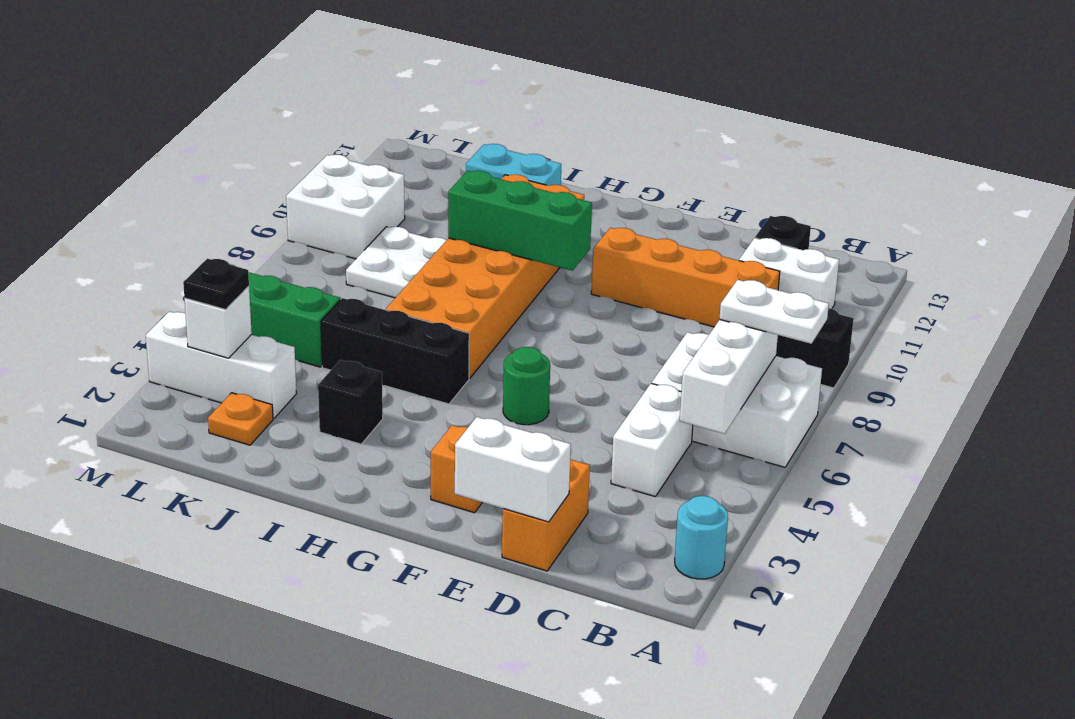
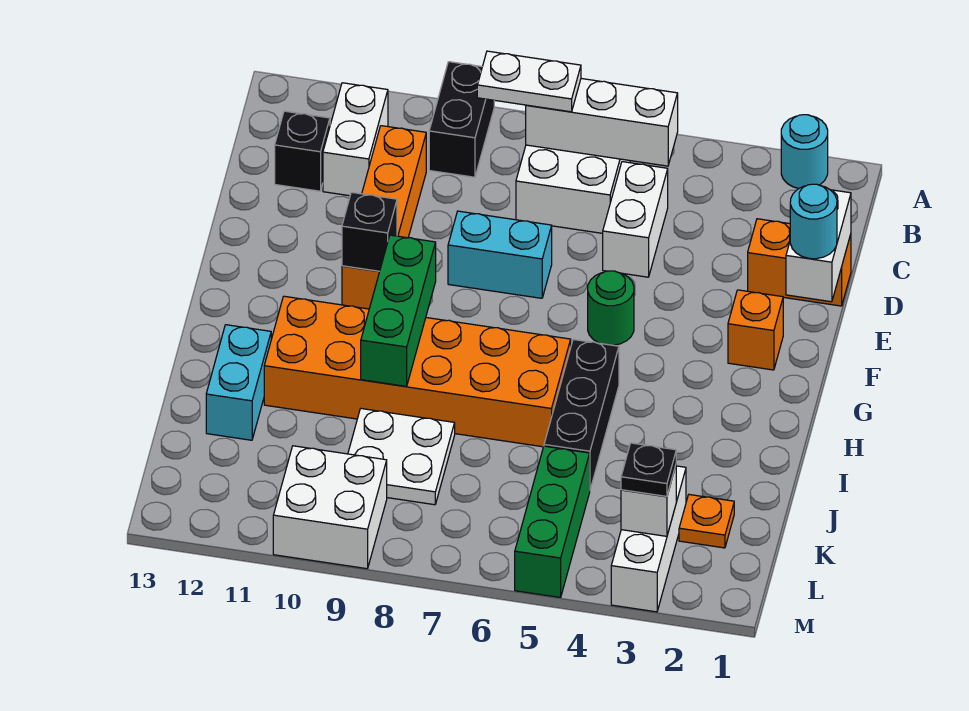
white plate A7:B7 level 3 -> white plate B7:B8 level 3
white brick C4:C5 level 1 -> white brick C5:D5 level 1
none -> cyan round brick E1 level 3
none -> cyan brick E7:E8 level 1
black brick I3 level 1 -> black brick F10 level 2

